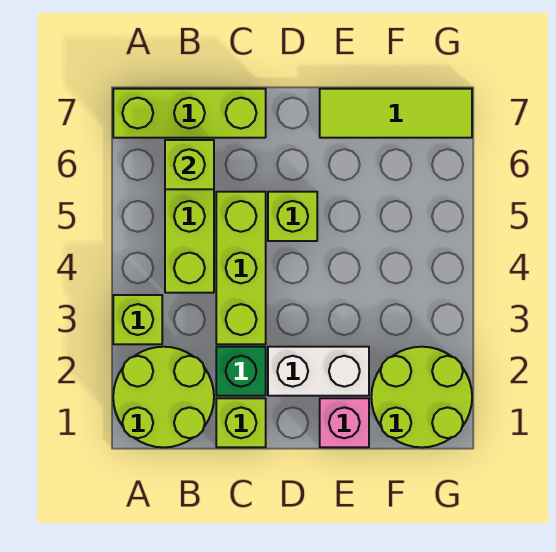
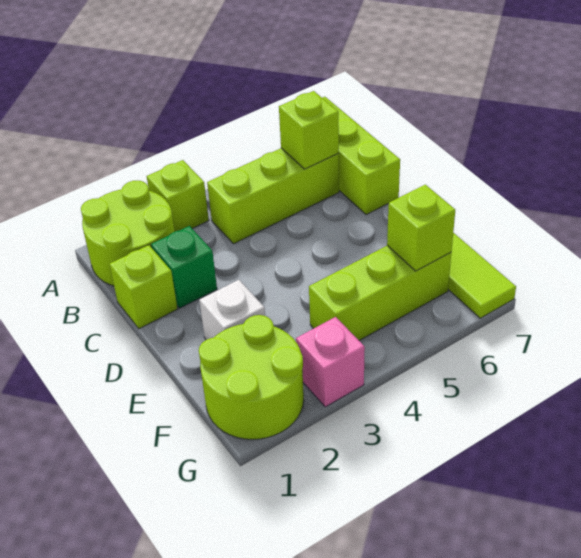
lime brick C3:C5 level 1 -> lime brick F4:F6 level 1
white brick D2:E2 level 1 -> white brick E2 level 1
lime brick D5 level 1 -> lime brick F6 level 2
pink brick E1 level 1 -> pink brick G3 level 1

